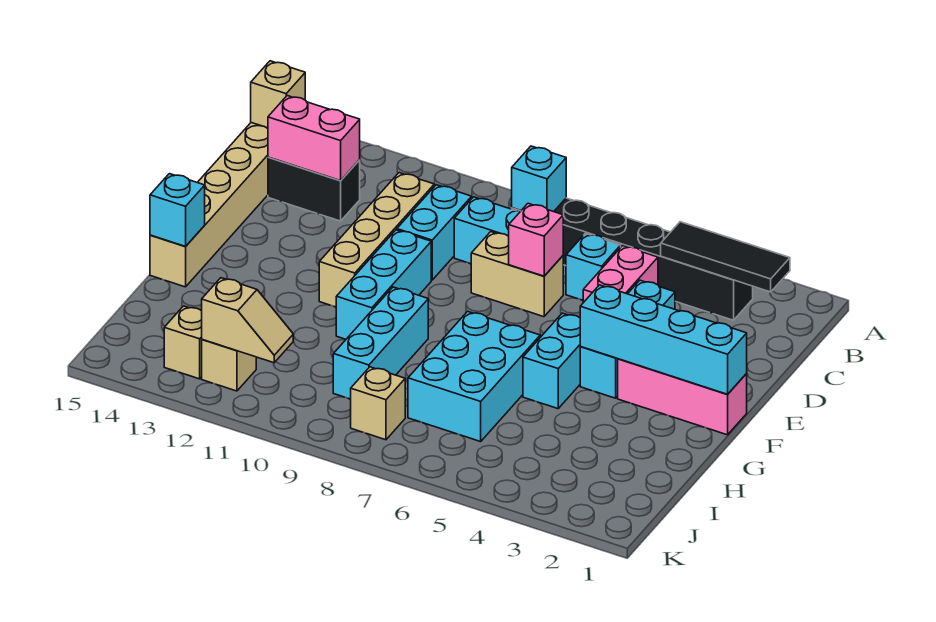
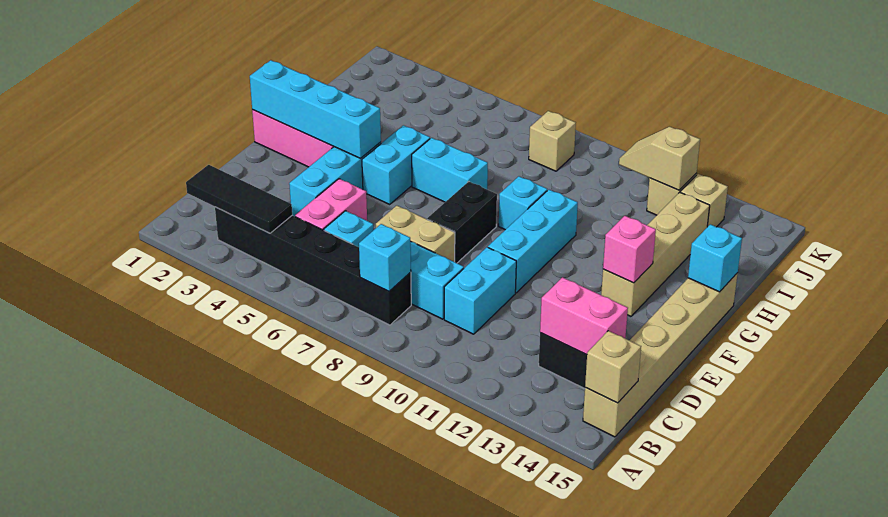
tan brick C11:F11 level 1 -> tan brick F13:I13 level 1
pink brick D7 level 2 -> pink brick F13 level 2
none -> black brick E8:F8 level 1
cyan brick G6:I7 level 1 -> cyan brick G6:G7 level 1
cyan brick G9:I9 level 1 -> cyan brick G9 level 1

